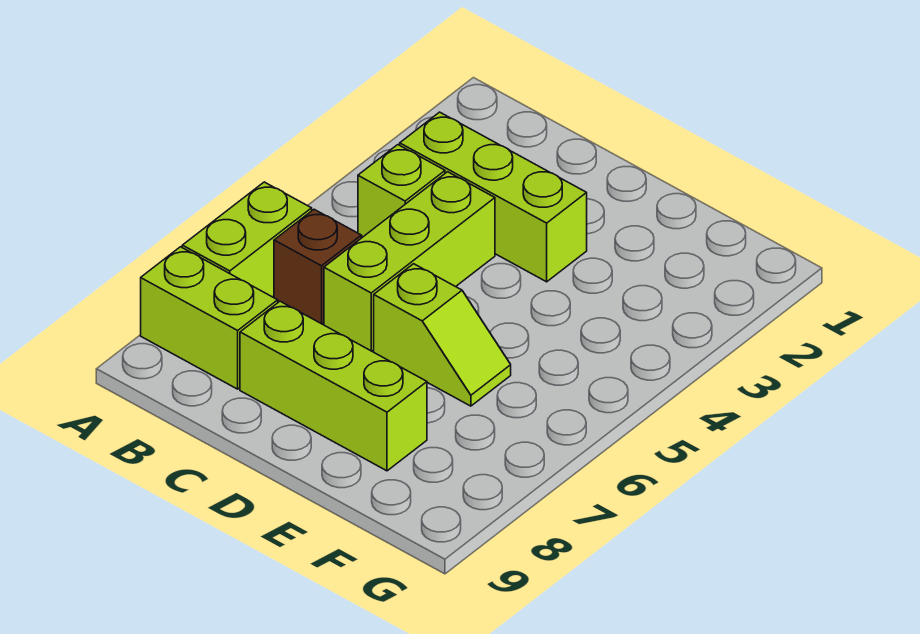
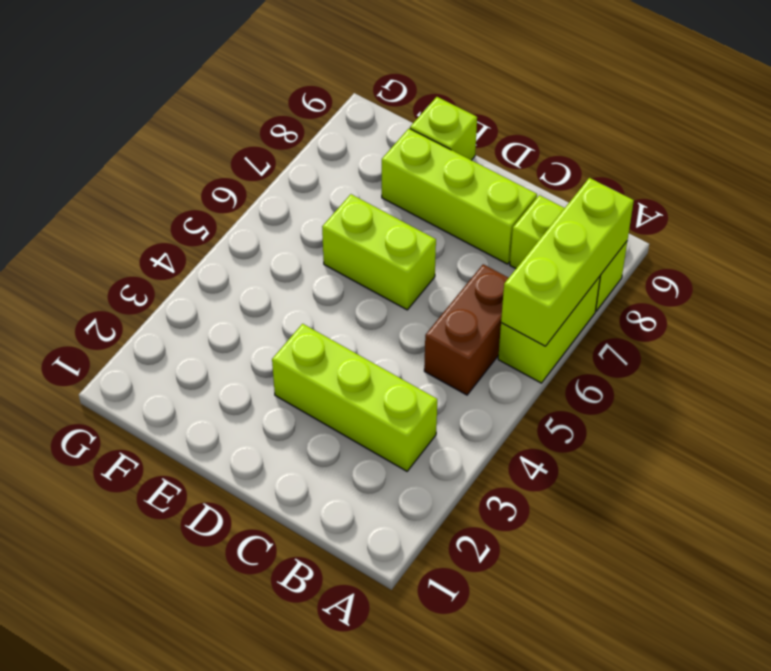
lime brick B4 level 1 -> lime brick E9 level 1
brown brick B6 level 1 -> brown brick B5:B6 level 1
lime brick C4:C6 level 1 -> lime brick A6:A8 level 2
lime slope D6:E6 level 1 top D -> lime brick D6:E6 level 1

